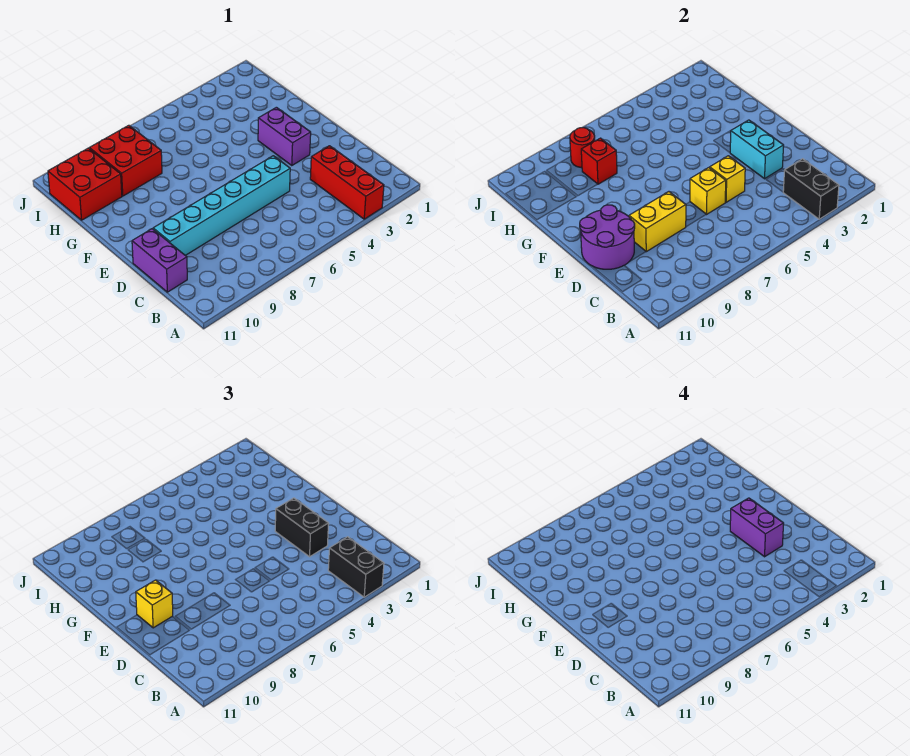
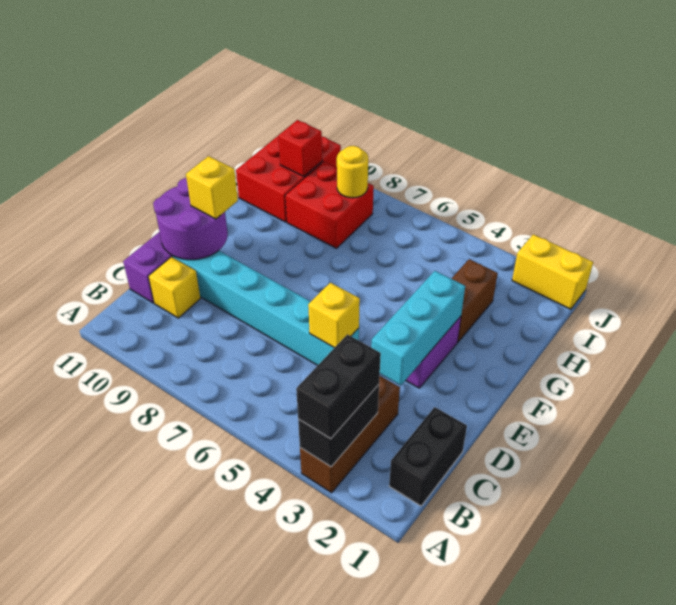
red brick A3:C3 level 1 -> brown brick A3:C3 level 1
cyan brick D3:E3 level 2 -> cyan brick D3:F3 level 2
black brick D3:E3 level 3 -> black brick B1:C1 level 1
purple brick D3:E3 level 4 -> none
yellow brick D6 level 2 -> yellow brick C10 level 1
yellow brick D8:D9 level 2 -> yellow brick J1:J2 level 1
none -> brown brick G3:H3 level 1
red brick H8 level 2 -> red brick I10 level 2
red brick H10:I11 level 1 -> red brick H10:J11 level 1
red round brick I8 level 2 -> yellow round brick I8 level 2

